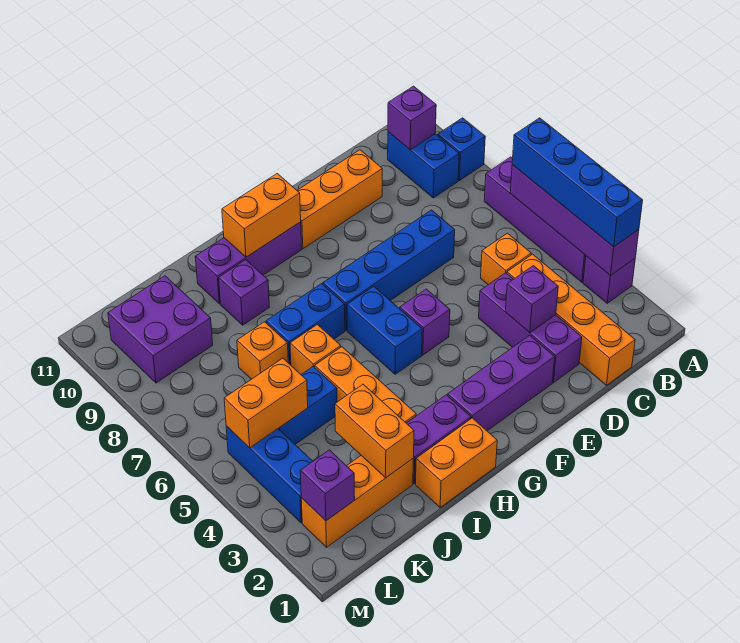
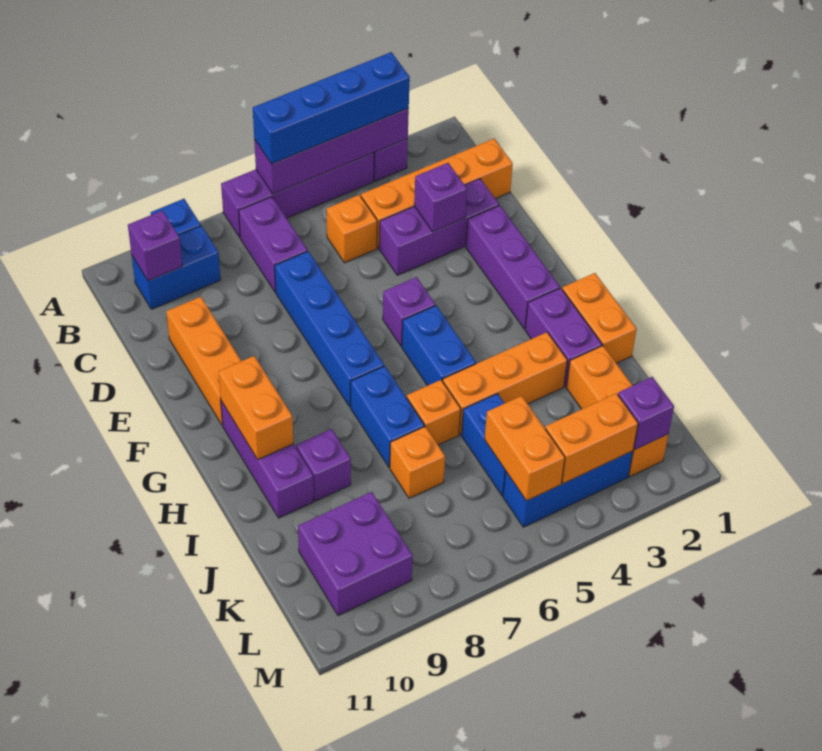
none -> purple brick B7:C7 level 1
blue brick G5:G6 level 1 -> blue brick G5:H5 level 1
orange brick J2:J3 level 2 -> orange brick L3:L4 level 2

